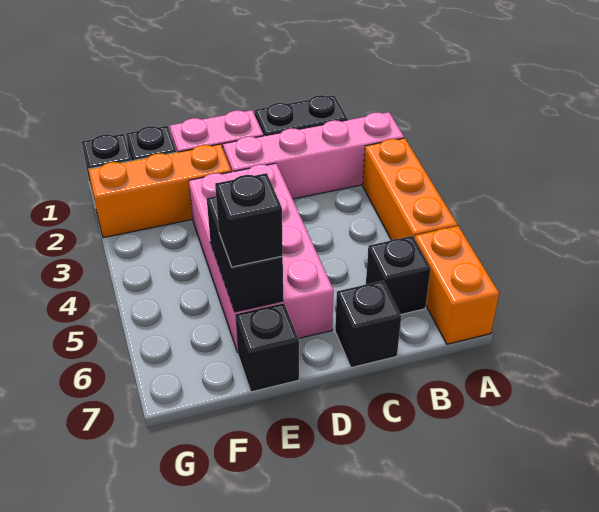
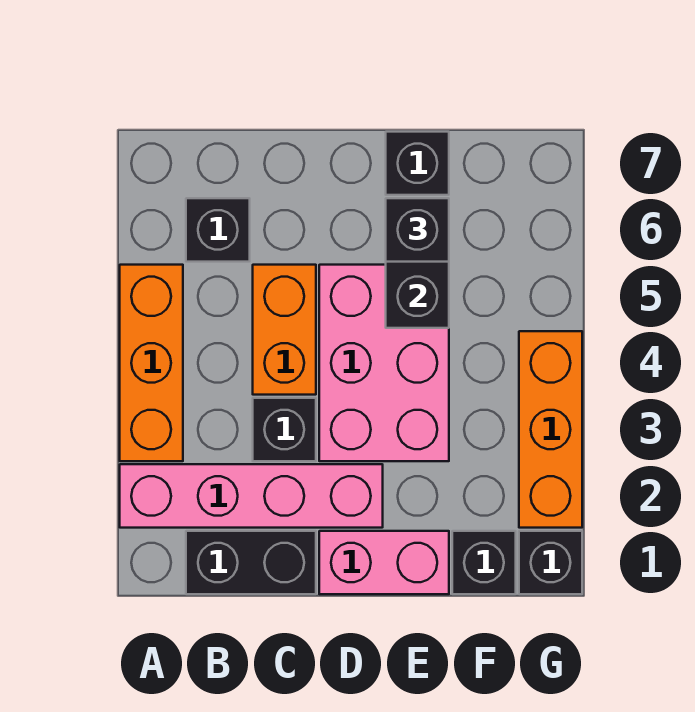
orange brick A6:A7 level 1 -> orange brick C4:C5 level 1
black brick C7 level 1 -> black brick C3 level 1
pink brick D3:E6 level 1 -> pink brick D3:E5 level 1
orange brick E2:G2 level 1 -> orange brick G2:G4 level 1

